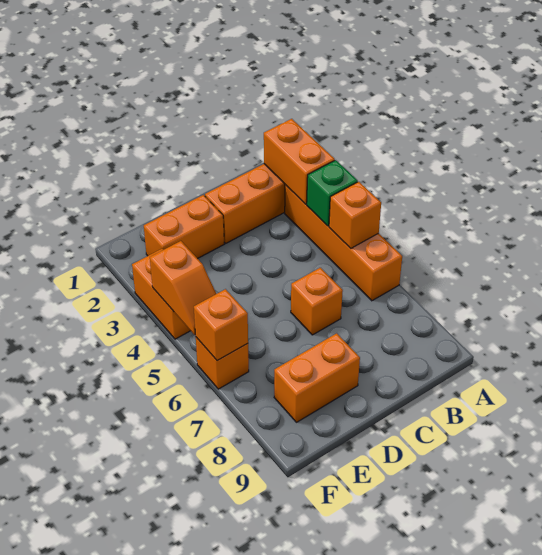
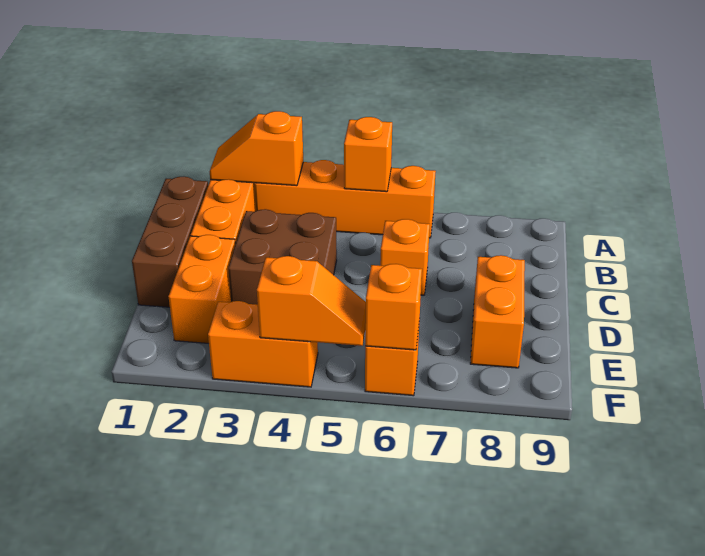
orange brick A2:A3 level 2 -> orange slope A2:A3 level 2 top 3
green brick A4 level 2 -> none
none -> brown brick B1:D1 level 1
none -> brown brick C3:D4 level 1

